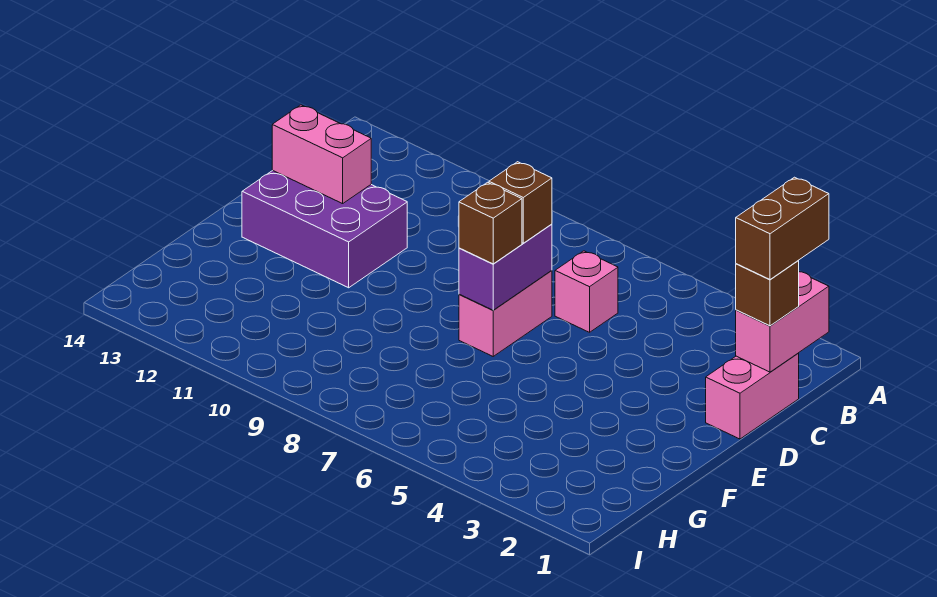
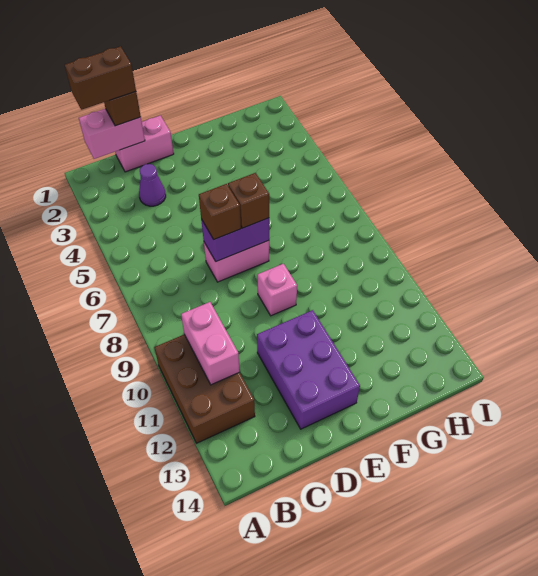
none -> brown brick A10:B12 level 1
none -> purple cone C3 level 1
pink brick C6 level 1 -> pink brick E9 level 1
pink brick D12:D13 level 2 -> pink brick B10:B11 level 2

